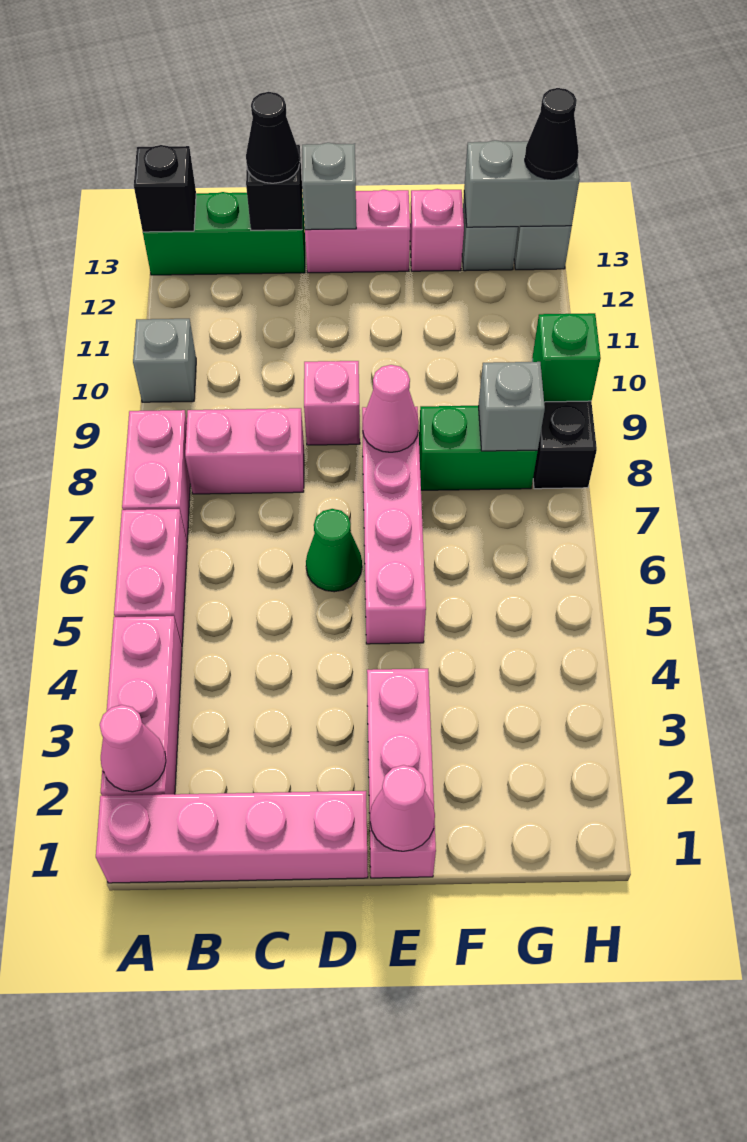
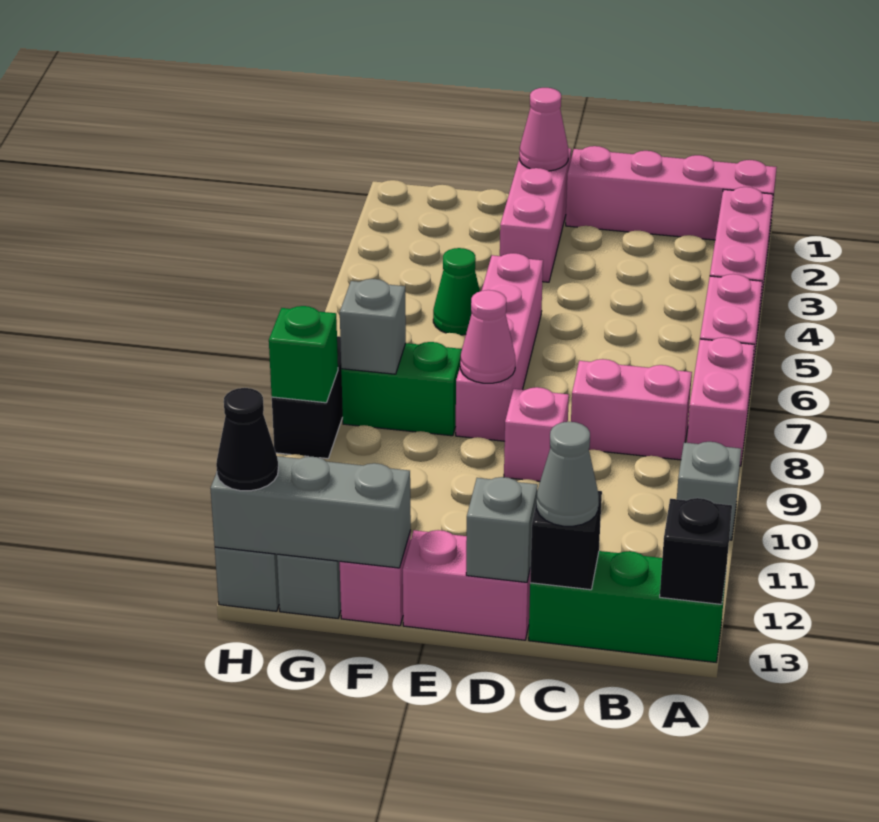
pink cone A2 level 2 -> none
black cone C13 level 3 -> grey cone C13 level 3
green cone D6 level 1 -> green cone F5 level 1
grey brick G13:H13 level 2 -> grey brick F13:H13 level 2

